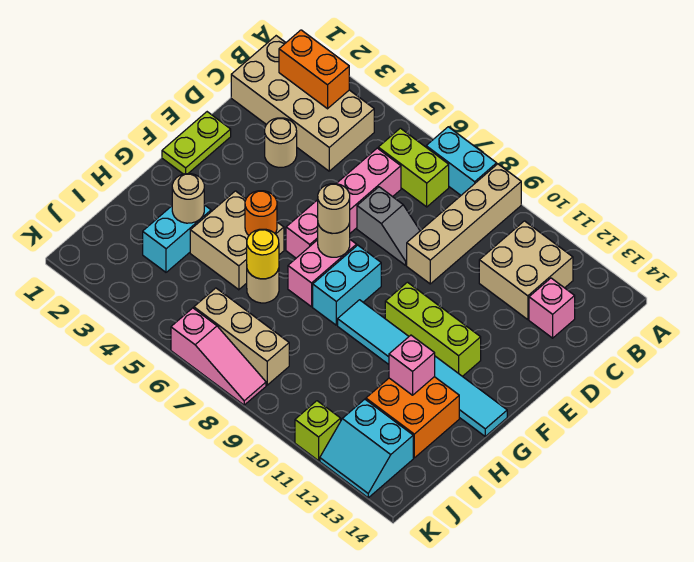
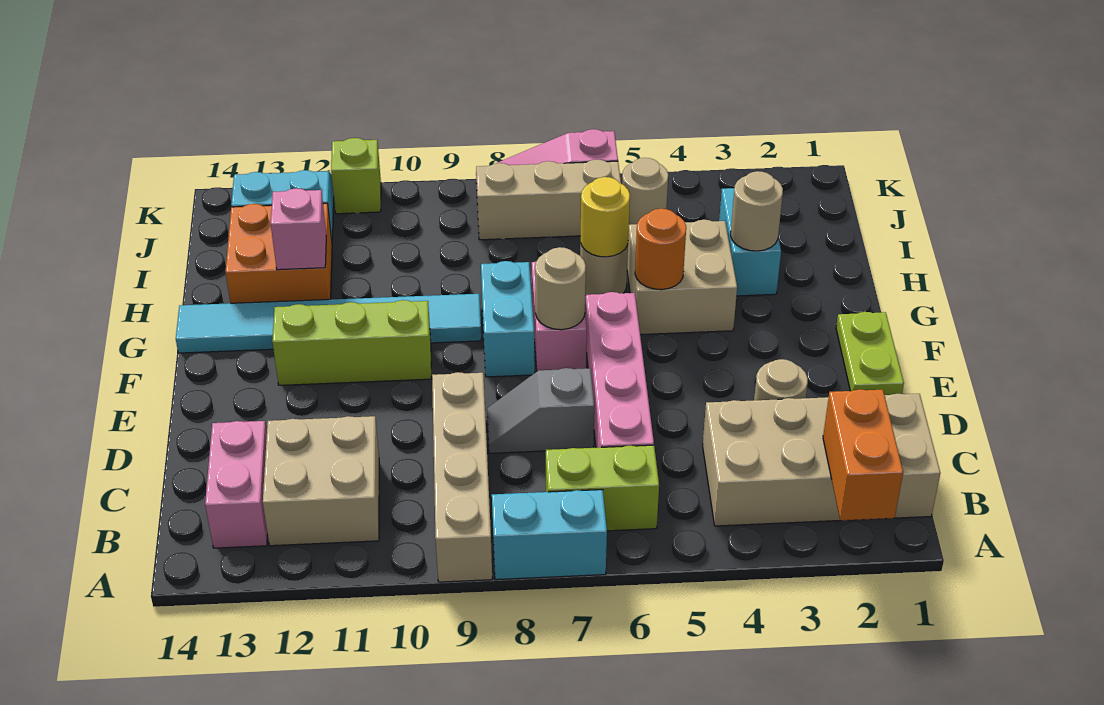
orange brick B2:B3 level 2 -> orange brick A2:B2 level 2
pink brick C13 level 1 -> pink brick B13:C13 level 1
tan round brick F7 level 3 -> tan round brick J5 level 1

